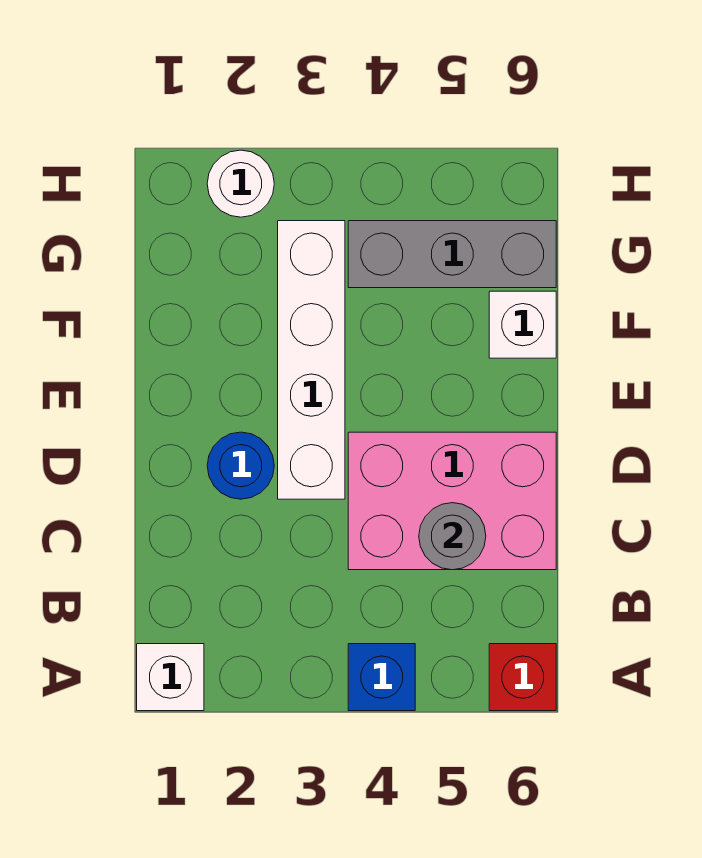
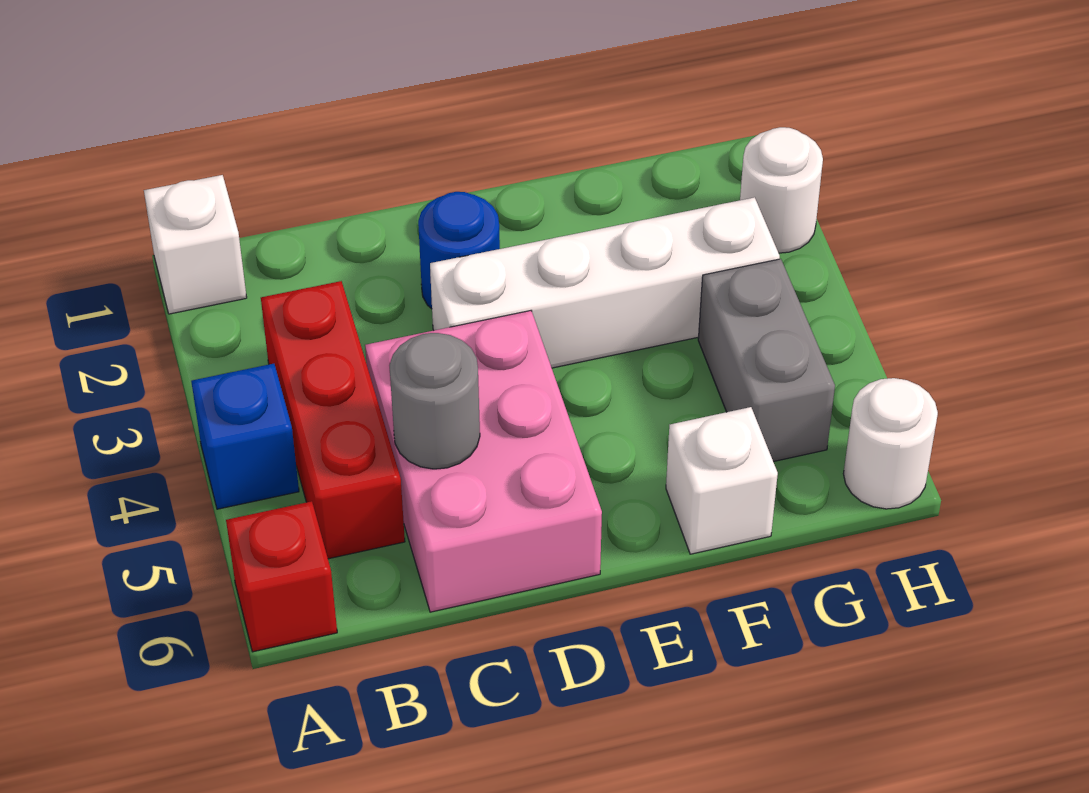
none -> red brick B3:B5 level 1
grey brick G4:G6 level 1 -> grey brick G4:G5 level 1
none -> white round brick H6 level 1

